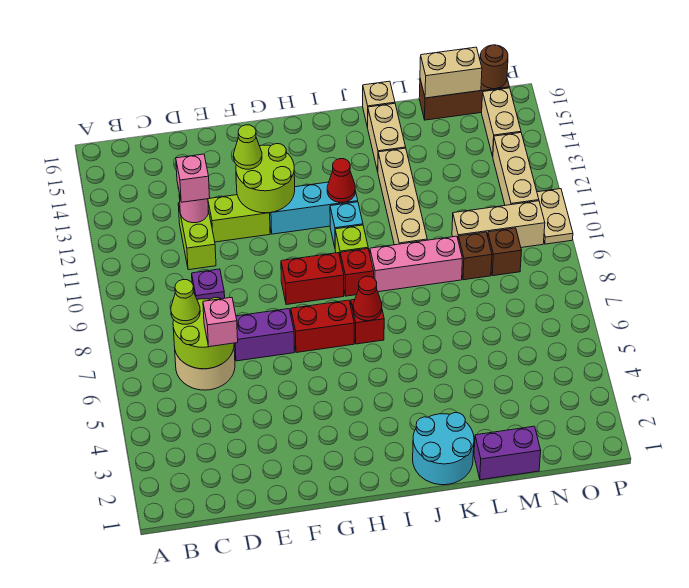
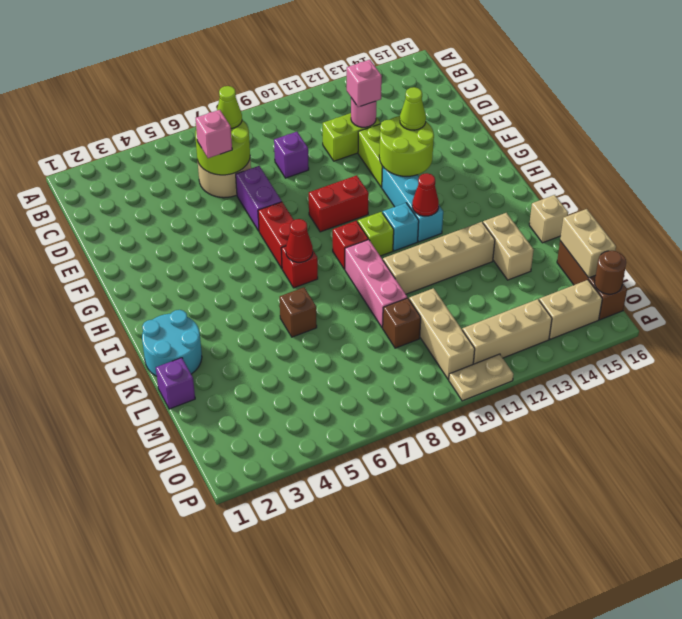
red brick G9:H9 level 1 -> red brick G9:G10 level 1
tan brick K14:K15 level 1 -> tan brick K14:L14 level 1
purple brick L1:M1 level 1 -> purple brick L1 level 1
brown brick N9 level 1 -> brown brick K6 level 1

